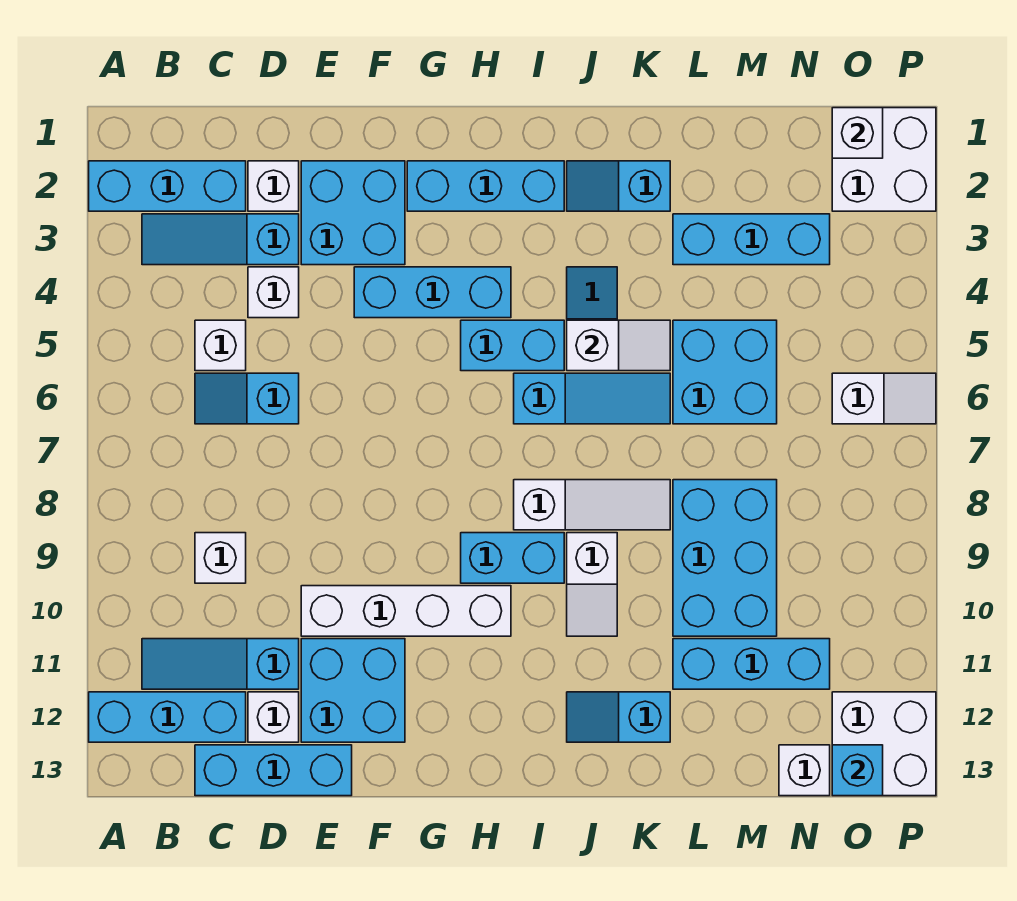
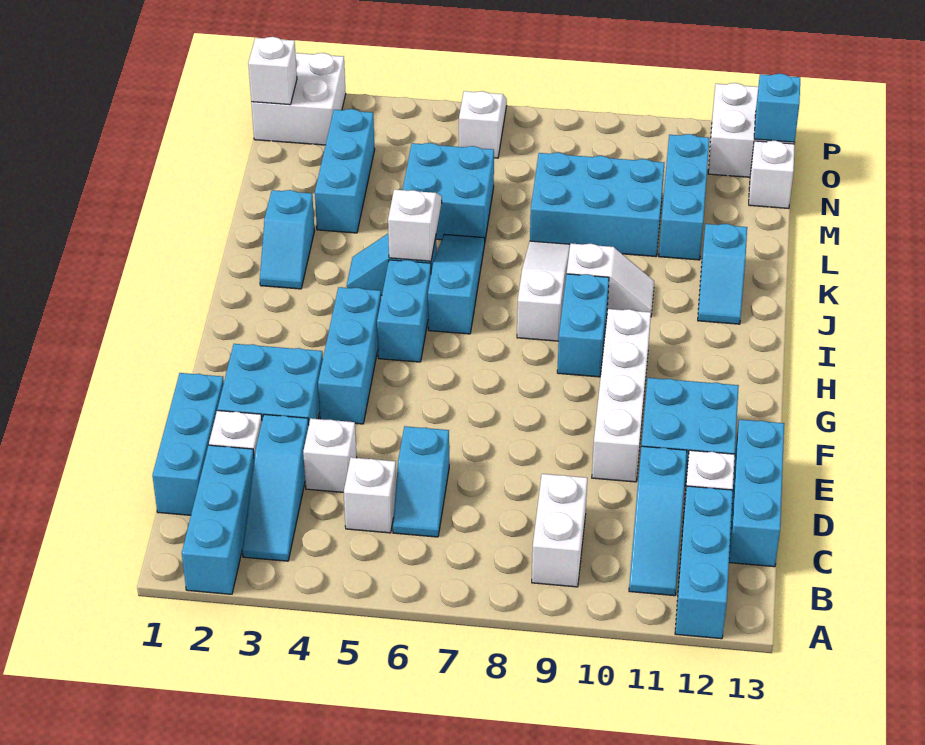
white brick C9 level 1 -> white brick B9:C9 level 1
cyan brick G2:I2 level 1 -> cyan brick C1:E1 level 1

